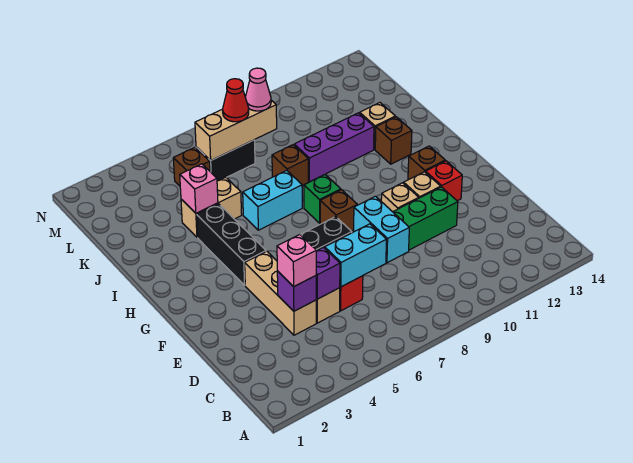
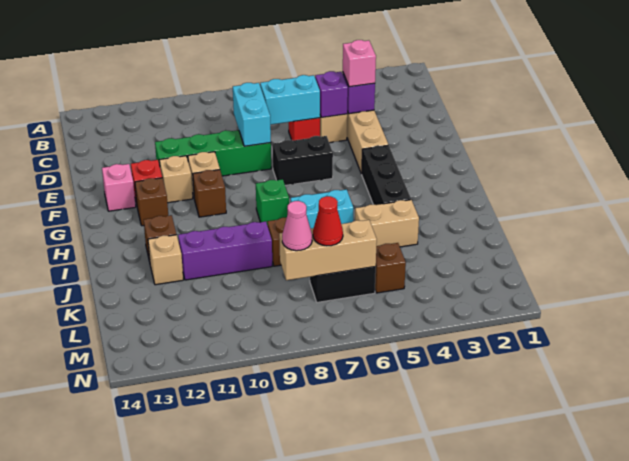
brown brick G8 level 1 -> brown brick G10 level 1
pink brick J4 level 2 -> pink brick F13 level 1

